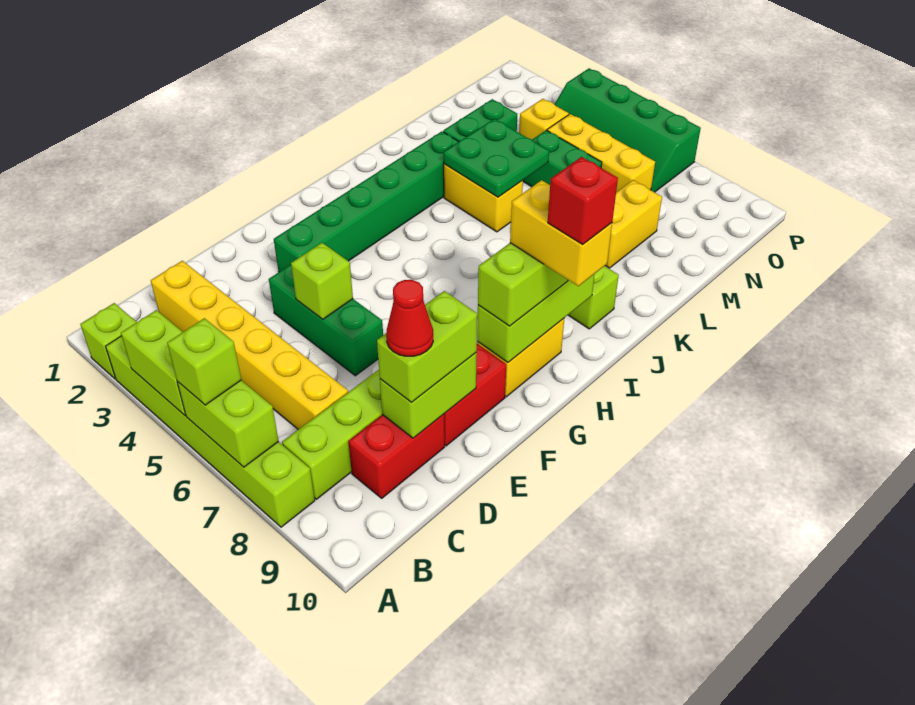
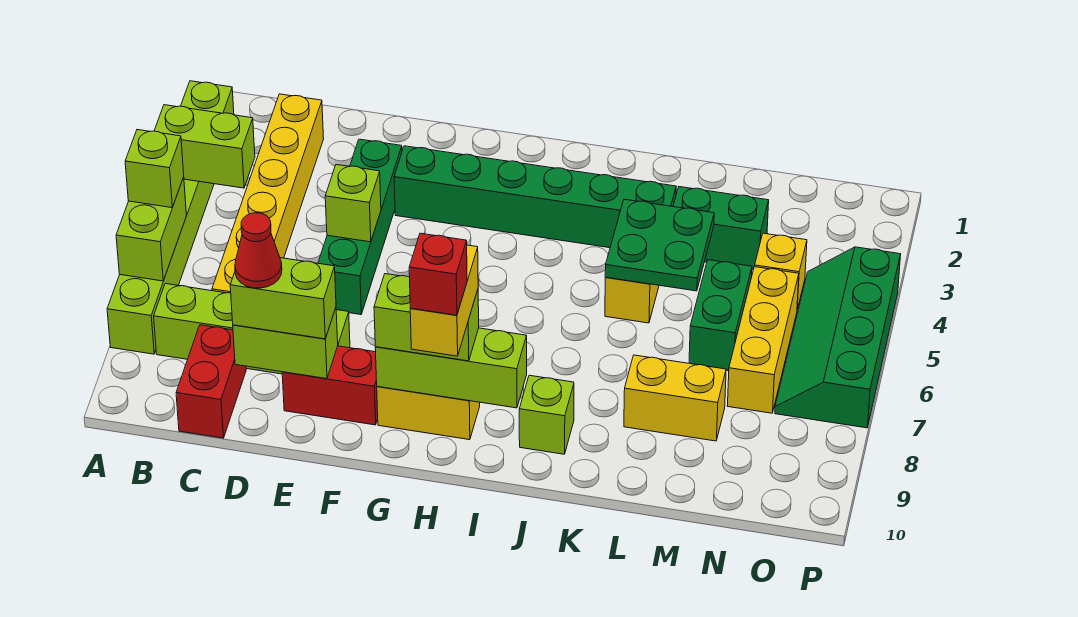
lime brick A4:A5 level 2 -> lime brick A4:B4 level 2
red brick C9:D9 level 1 -> red brick C9:C10 level 1
green brick E4:E6 level 1 -> green brick E3:E6 level 1

